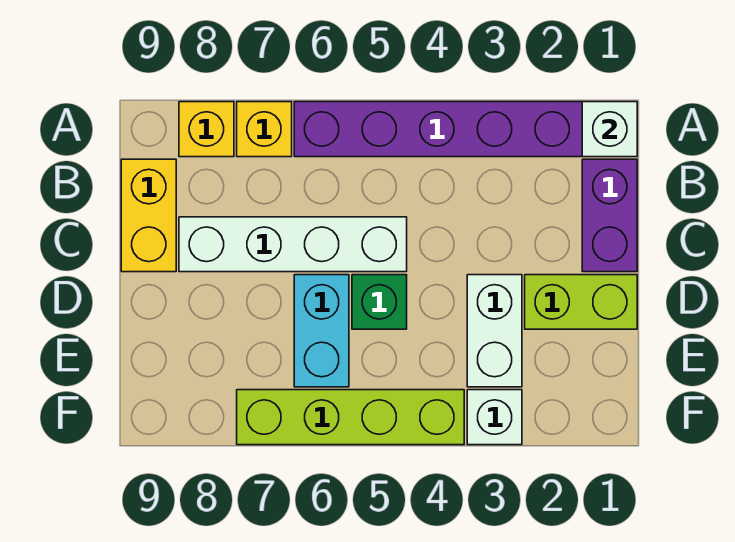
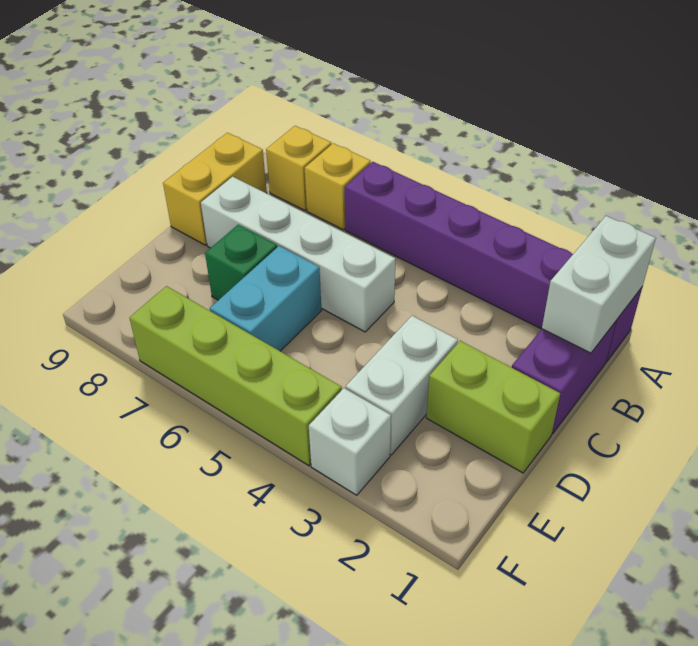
white brick A1 level 2 -> white brick A1:B1 level 2
green brick D5 level 1 -> green brick D7 level 1

